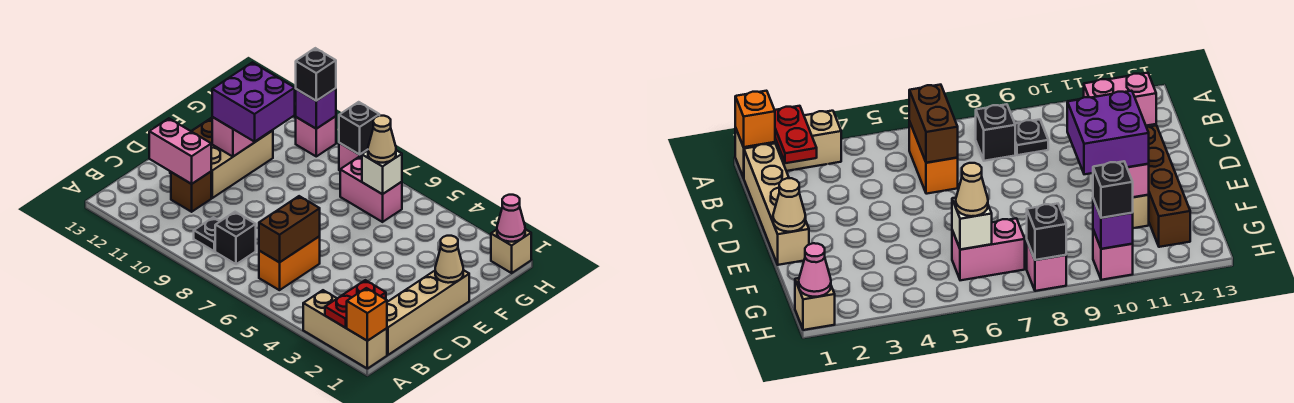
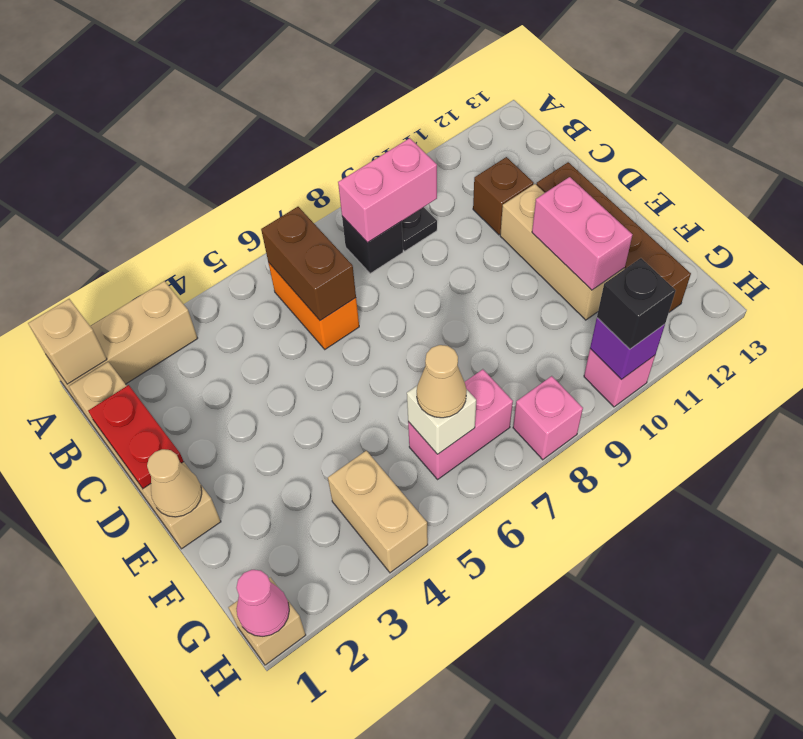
orange brick A1 level 2 -> tan brick A1 level 2
red plate A2:B2 level 2 -> red plate C1:D1 level 2
pink brick C11:C12 level 2 -> pink brick B8:B9 level 2
purple brick E10:F11 level 3 -> none
none -> tan brick G4:H4 level 1
black brick H8 level 2 -> none

